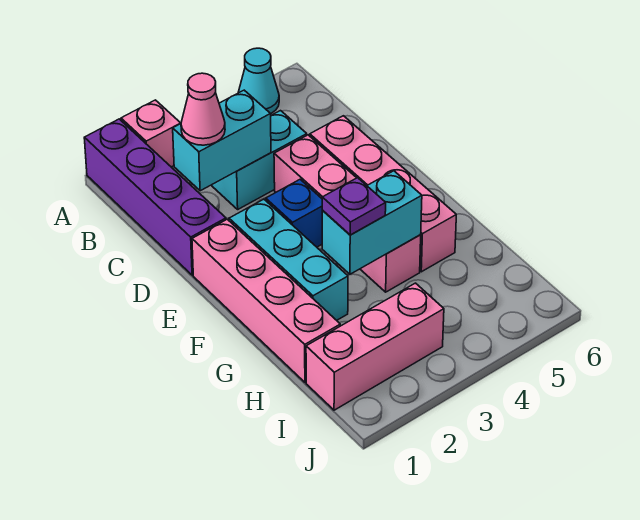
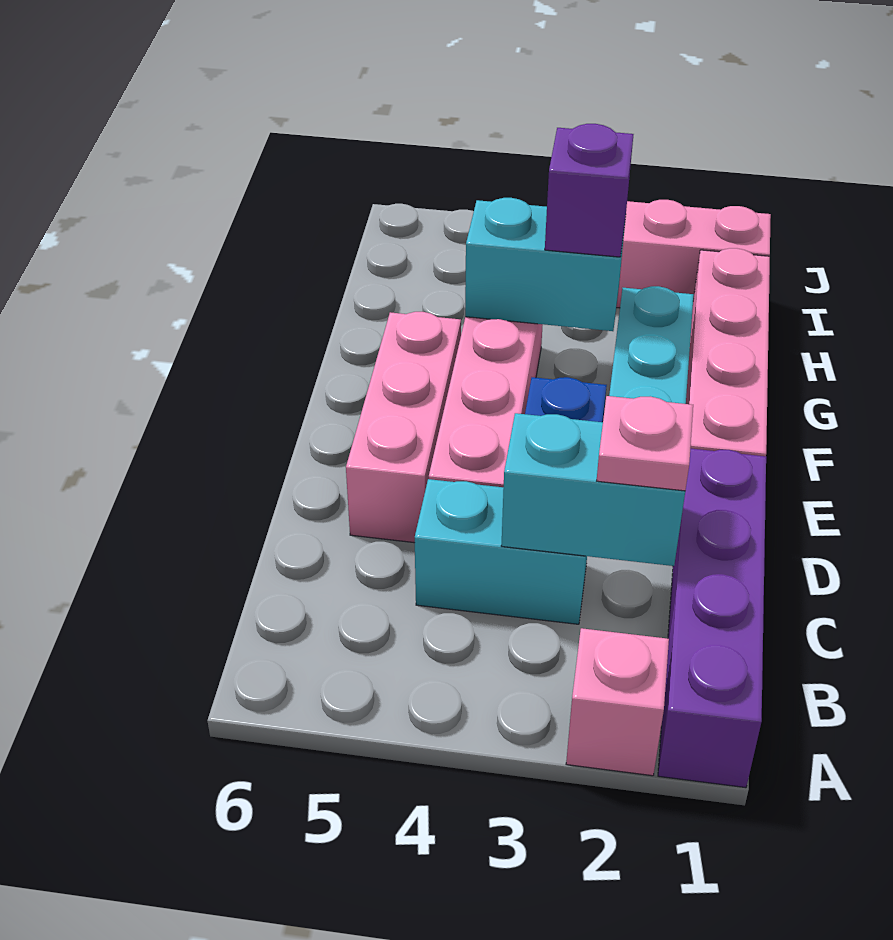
cyan cone A5 level 1 -> none
pink cone C2 level 3 -> pink plate C2 level 3
pink brick D5:G5 level 1 -> pink brick D5:F5 level 1
purple plate G3 level 3 -> purple brick G3 level 3

